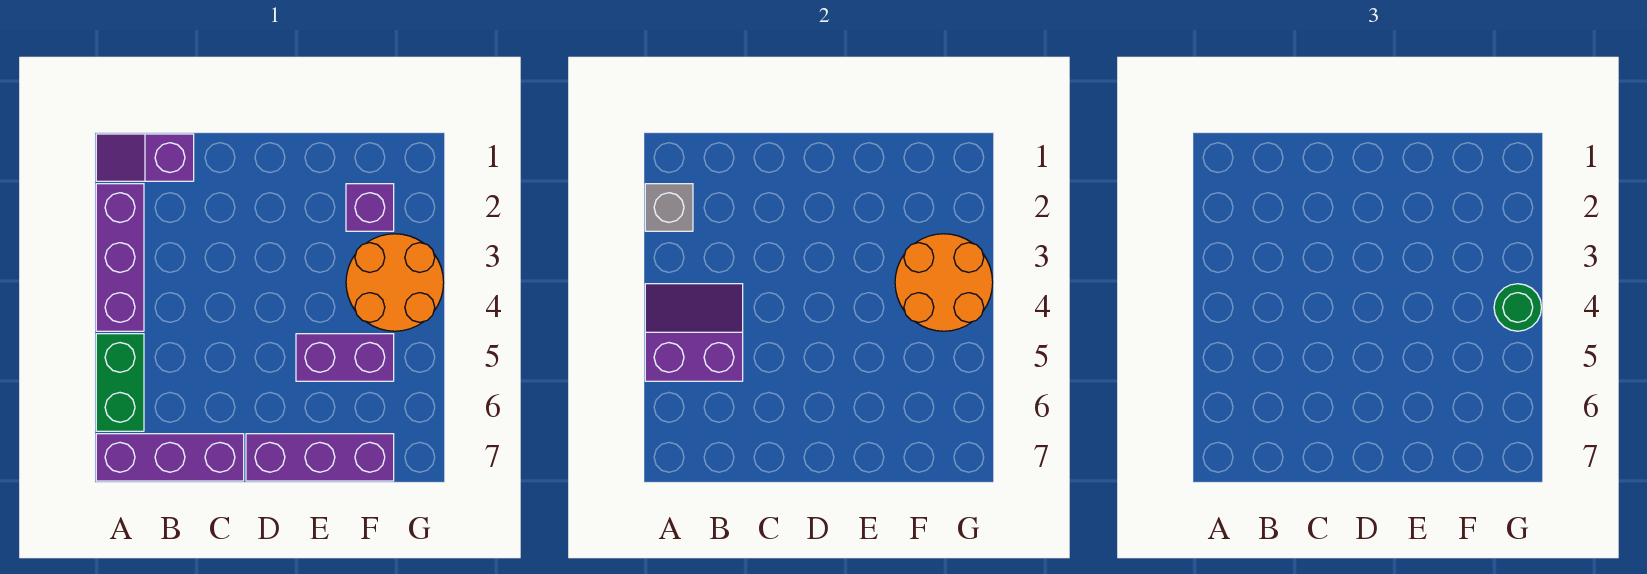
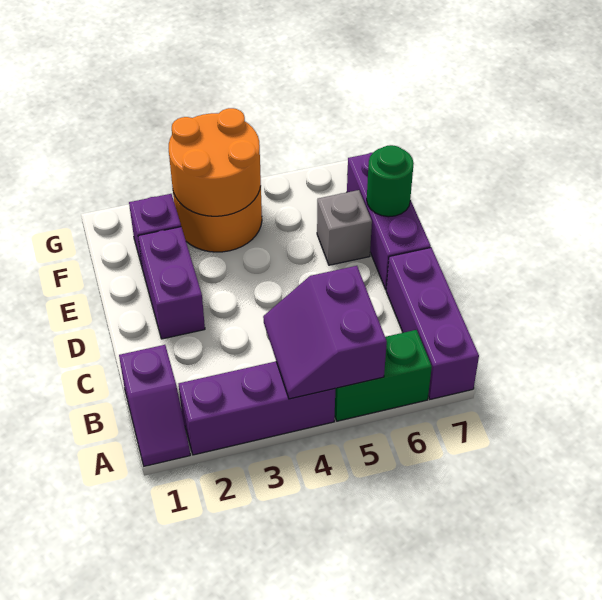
grey brick A2 level 2 -> grey brick E6 level 1
purple brick E5:F5 level 1 -> purple brick D2:E2 level 1
green round brick G4 level 3 -> green round brick E7 level 2

